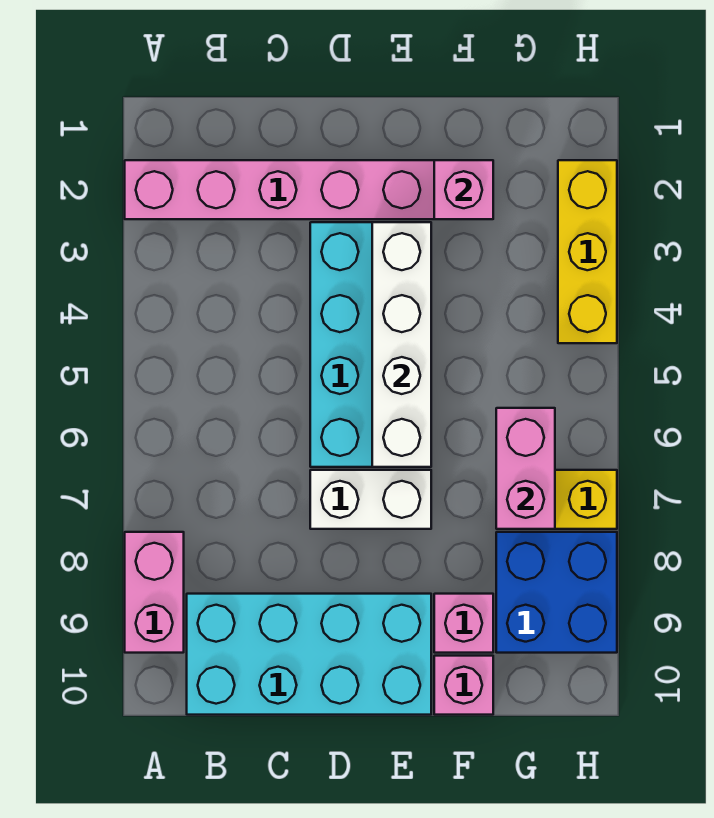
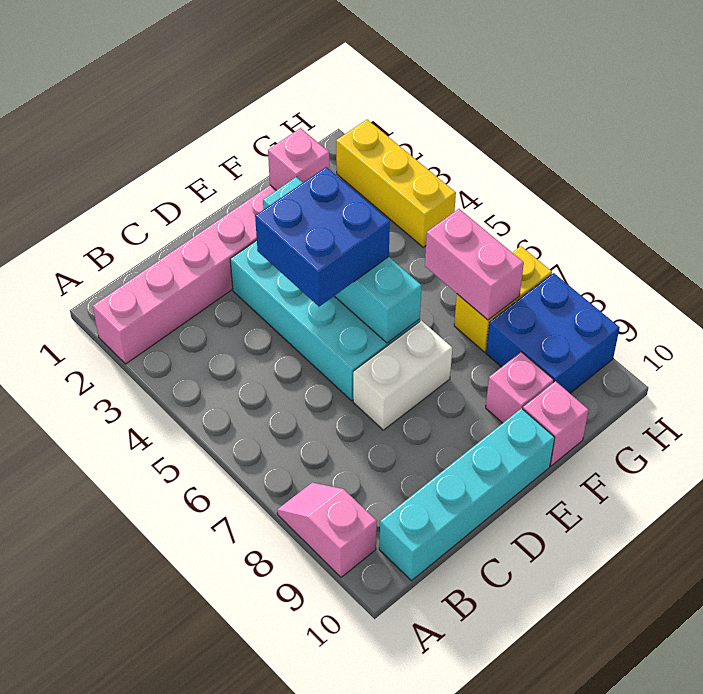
pink brick A8:A9 level 1 -> pink slope A8:A9 level 1 top 9
cyan brick B9:E10 level 1 -> cyan brick B10:E10 level 1
none -> blue brick D4:E5 level 3
white brick E3:E6 level 2 -> cyan brick E3:E6 level 2

